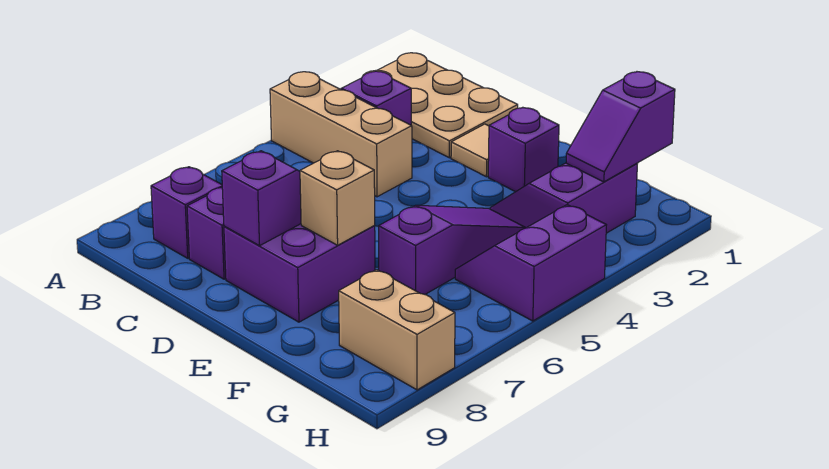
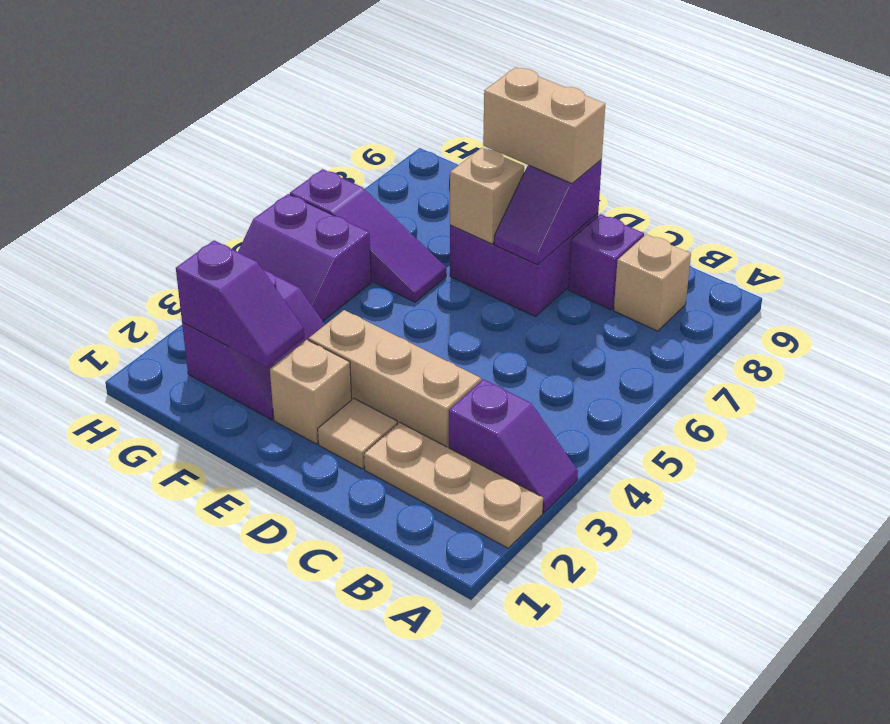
tan plate A1:C2 level 1 -> tan plate A2:C2 level 1
tan brick A4:C4 level 1 -> tan brick C3:E3 level 1
purple brick B8 level 1 -> tan brick B8 level 1
purple brick E2 level 1 -> tan brick E2 level 1
purple slope F4:F6 level 1 top 6 -> purple slope F6:H6 level 1 top H
purple slope G1:G2 level 2 top 1 -> purple slope F2:G2 level 2 top G
purple slope G4:H5 level 1 top H -> purple slope G4:H5 level 1 top 5
tan brick G8:H8 level 1 -> tan brick D8:E8 level 3

